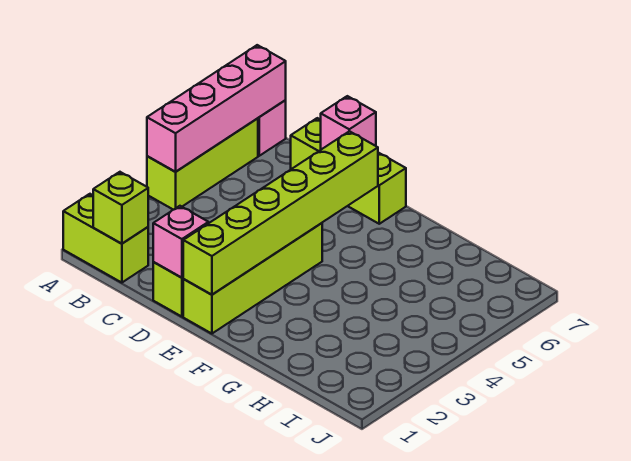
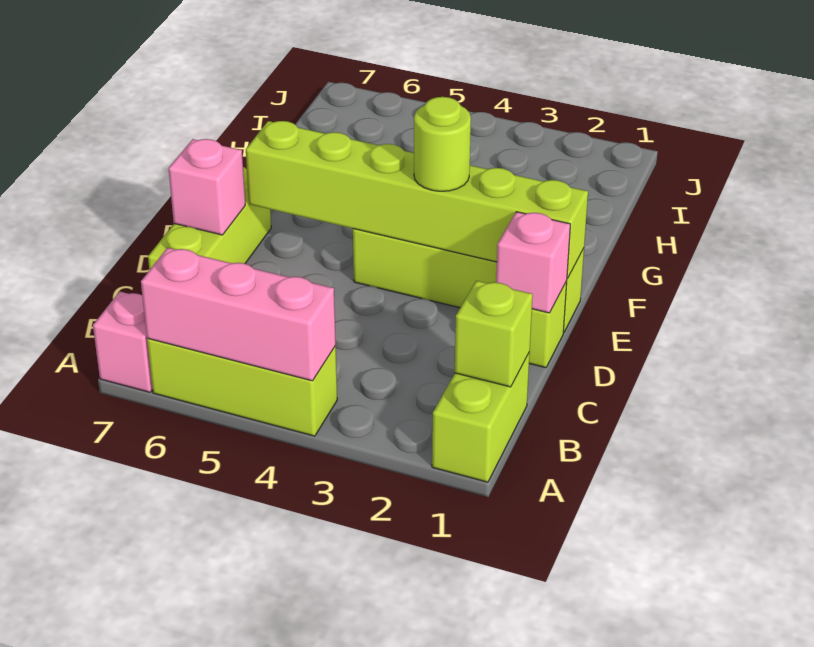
pink brick A4:A7 level 2 -> pink brick A4:A6 level 2
none -> lime round brick E3 level 3

